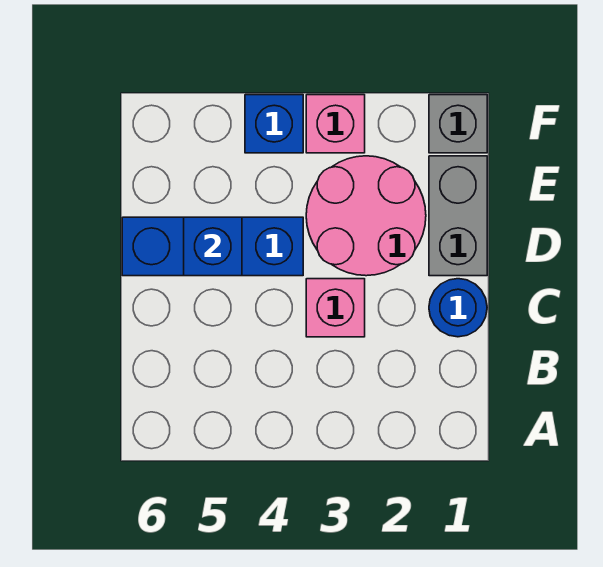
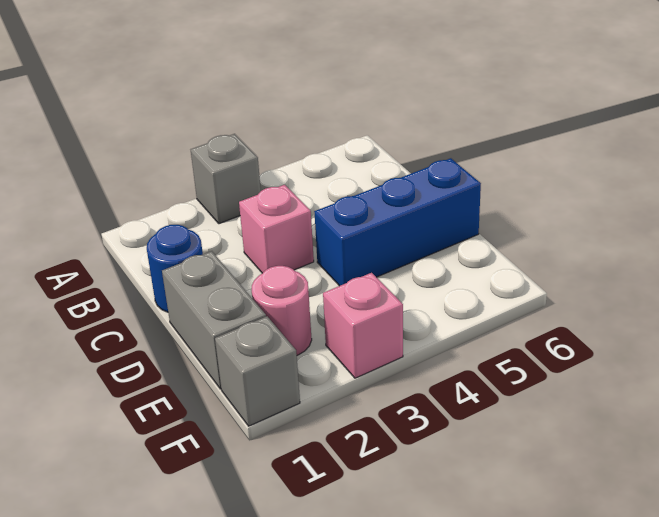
none -> grey brick A3 level 1
pink round brick D2:E3 level 1 -> pink round brick E2 level 1
blue brick D5 level 2 -> none
blue brick F4 level 1 -> none

